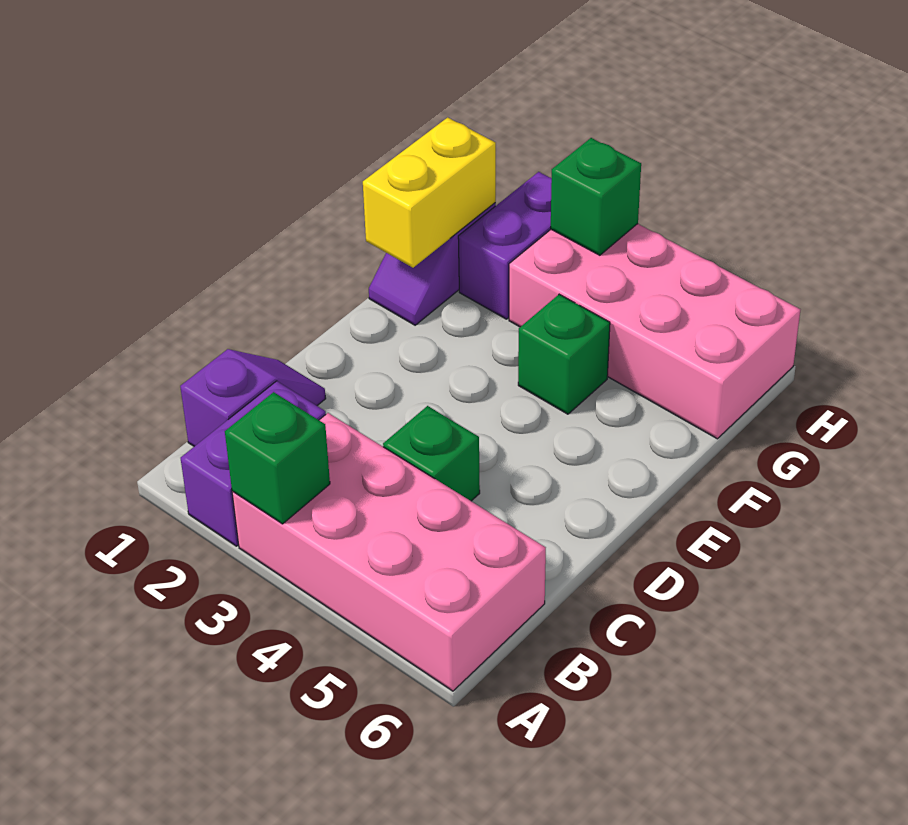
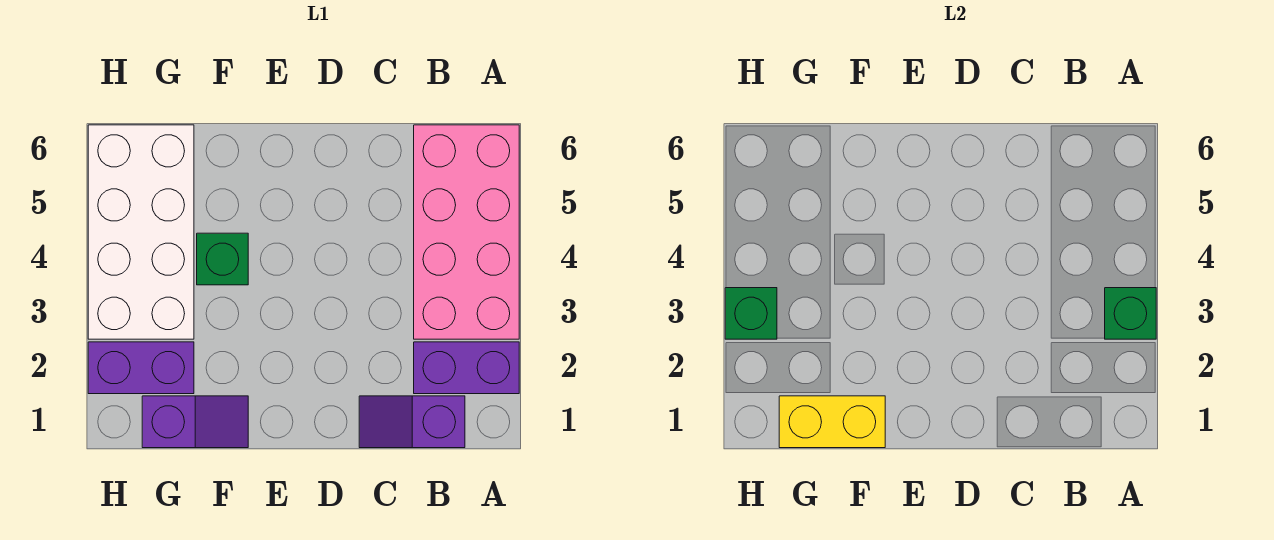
green brick C4 level 1 -> none
pink brick G3:H6 level 1 -> white brick G3:H6 level 1

